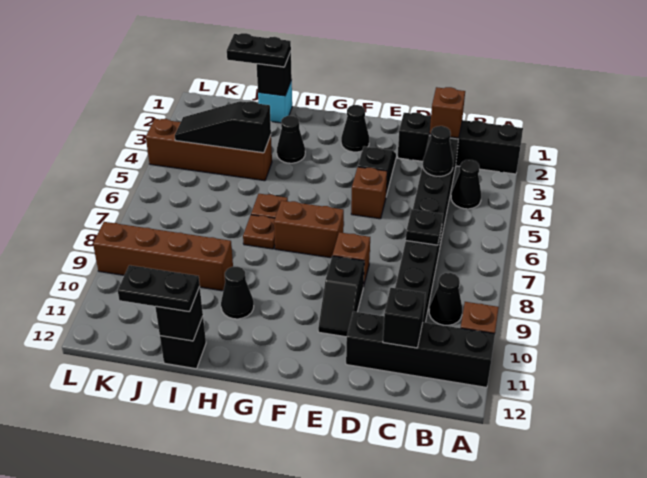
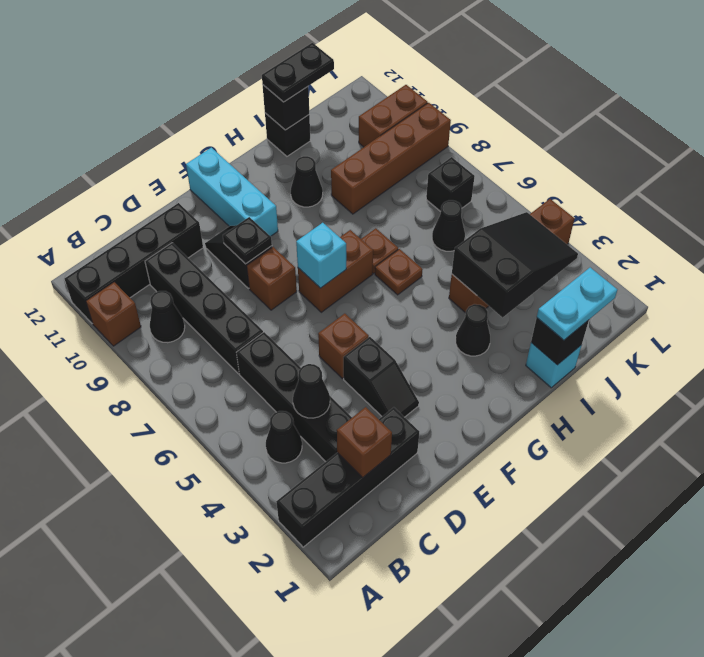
black plate C7 level 2 -> black plate E9 level 2
black brick C11 level 2 -> black brick K7 level 1
black cone F2 level 1 -> black cone J6 level 1
none -> cyan brick F7 level 2
none -> cyan brick F10:F12 level 1
black plate I1:J1 level 3 -> cyan plate I1:J1 level 3
black slope I4:K4 level 2 top I -> black slope I3:K4 level 2 top I
none -> brown brick K10:L10 level 1

